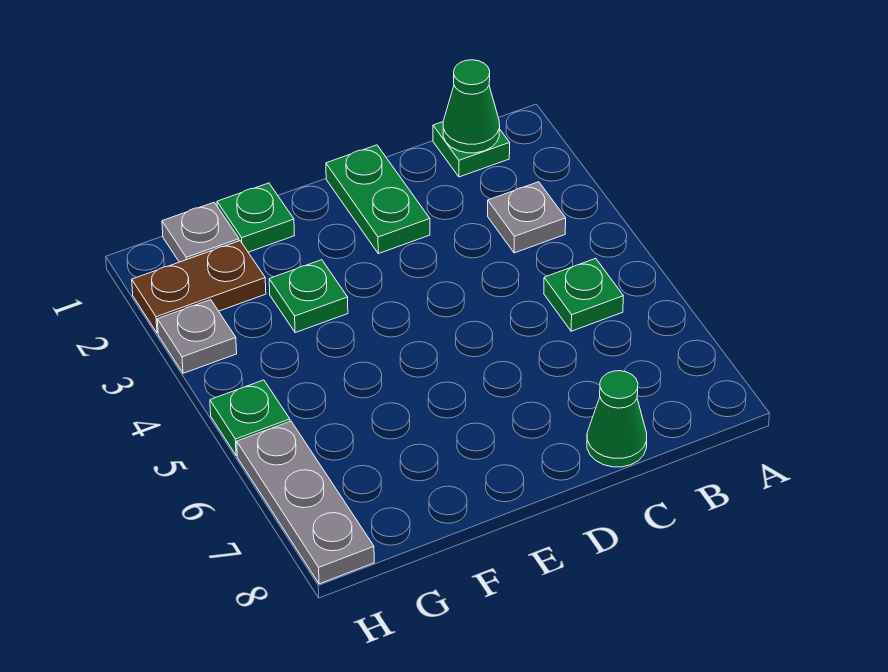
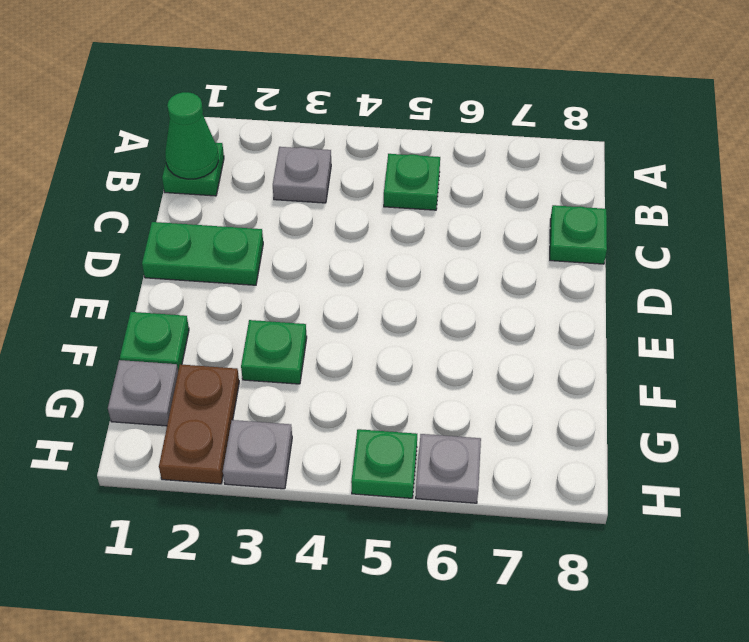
green cone C8 level 1 -> green plate C8 level 1
grey plate H6:H8 level 1 -> grey plate H6 level 1

